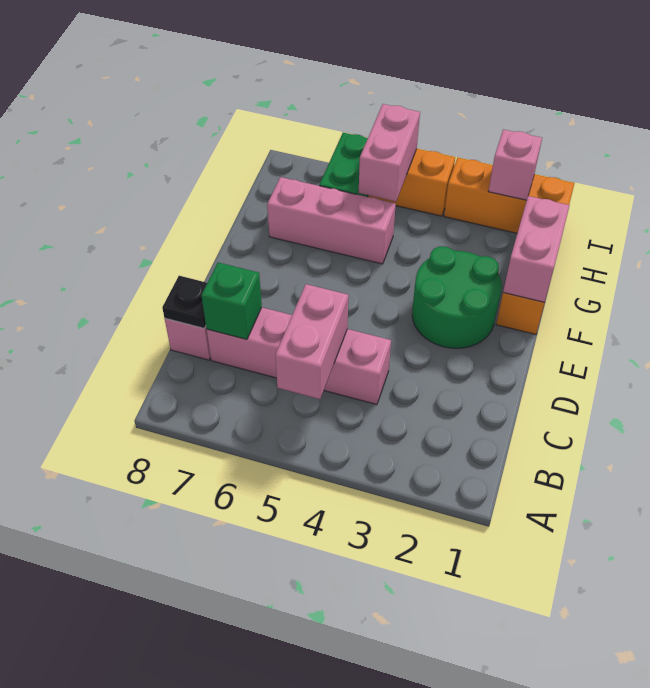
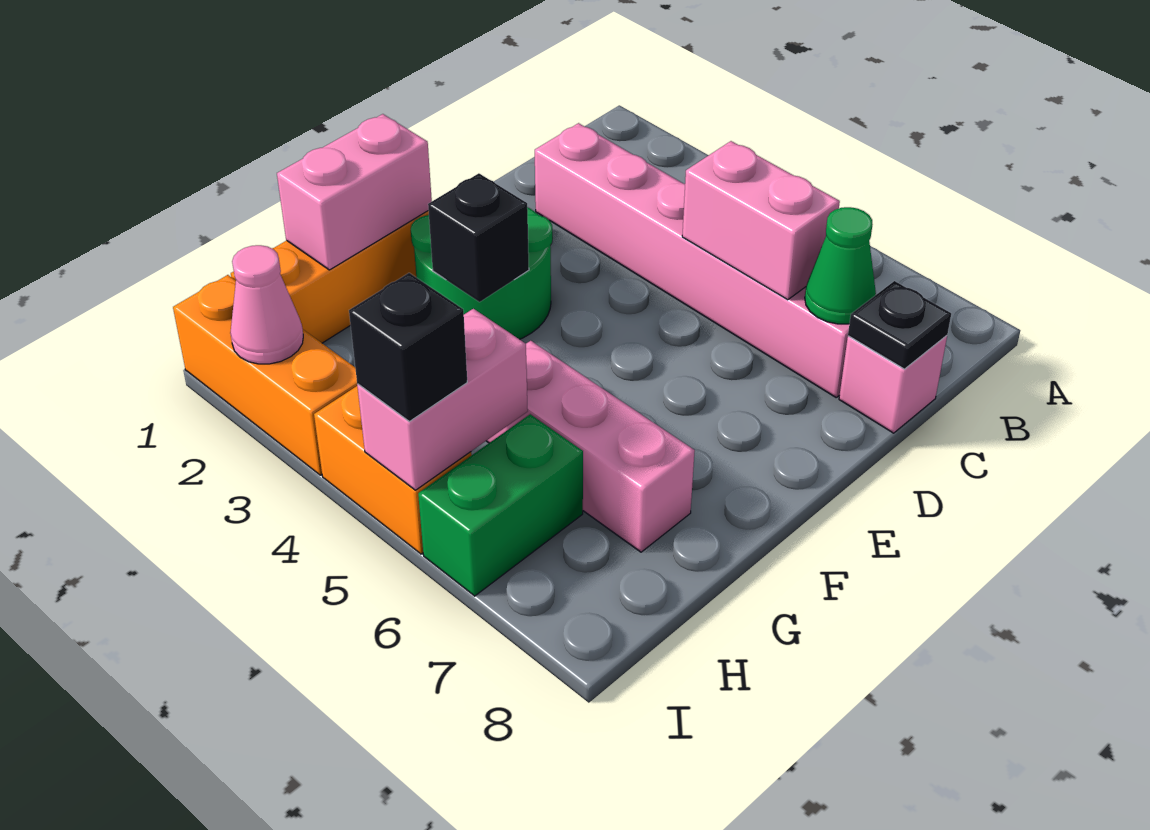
pink brick B5:C5 level 2 -> pink brick C5:C6 level 2
pink brick C4:C7 level 1 -> pink brick C2:C7 level 1
green brick C7 level 2 -> green cone C7 level 2
none -> black brick F3 level 2
pink brick I2 level 2 -> pink cone I2 level 2
none -> black brick I5 level 3

